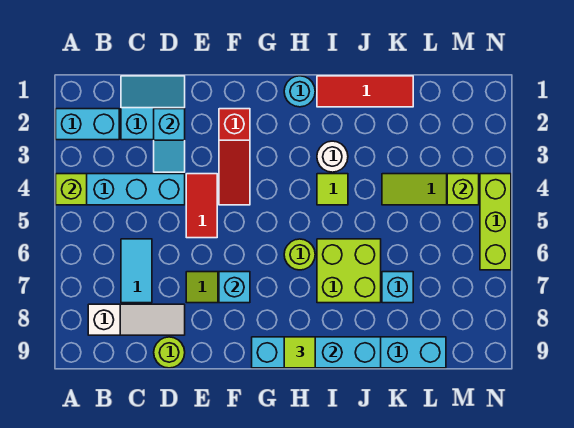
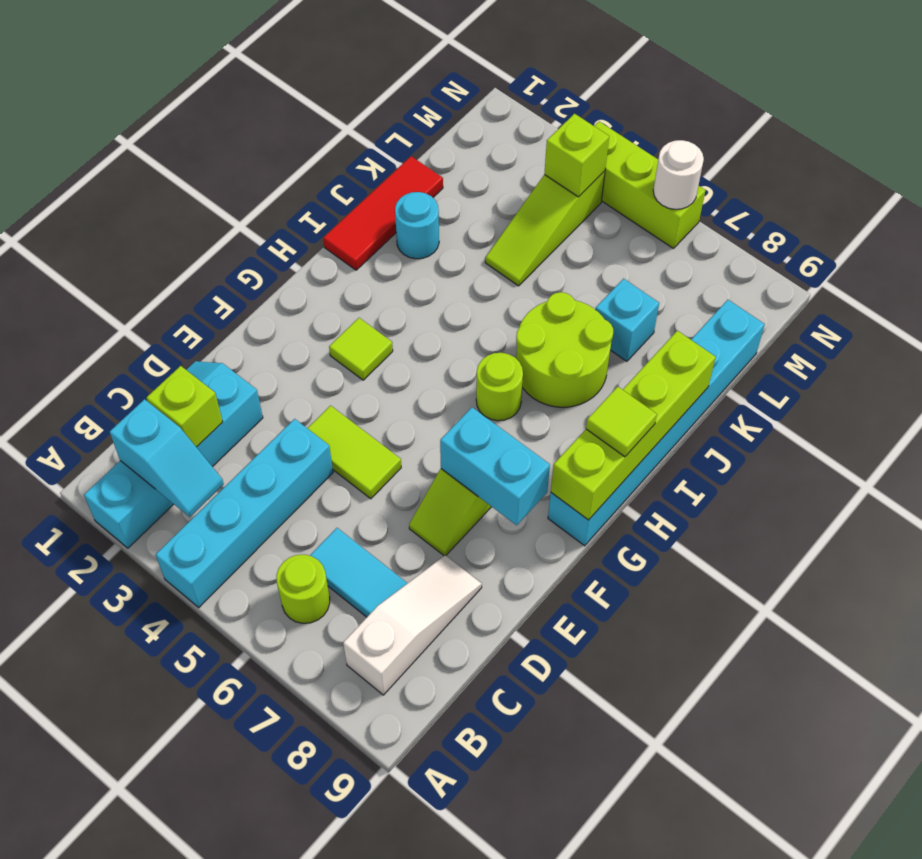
lime brick A4 level 2 -> lime brick C2 level 2
cyan slope D2:D3 level 2 top 2 -> cyan slope B2:B3 level 2 top 2
lime round brick D9 level 1 -> lime round brick B6 level 1
red tile E4:E5 level 1 -> lime tile E4:E5 level 1
red slope F2:F4 level 1 top 2 -> none
cyan brick F7 level 2 -> cyan brick F7:F8 level 2
cyan brick G9:J9 level 2 -> lime brick G9:J9 level 2
cyan round brick H1 level 1 -> cyan round brick J2 level 1
white round brick I3 level 1 -> white round brick N6 level 2
lime tile I4 level 1 -> lime tile G3 level 1
lime brick I6:J7 level 1 -> lime round brick I6:J7 level 1

